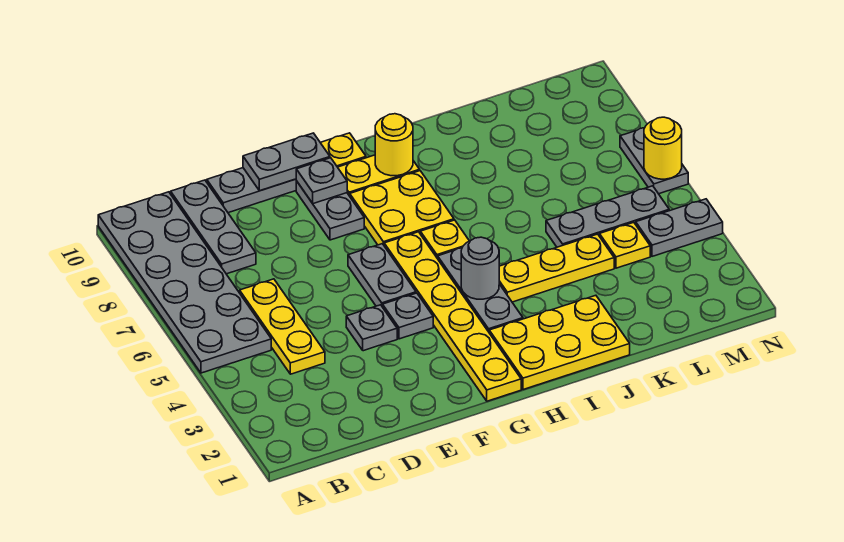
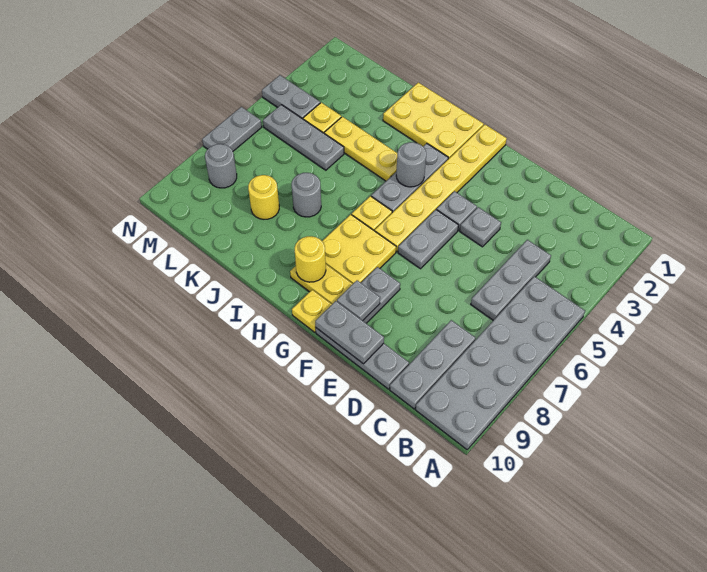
yellow plate C4:C6 level 1 -> grey plate C4:C6 level 1
none -> grey round brick J7 level 1
none -> grey round brick M8 level 1
yellow round brick N6 level 2 -> yellow round brick K8 level 1

